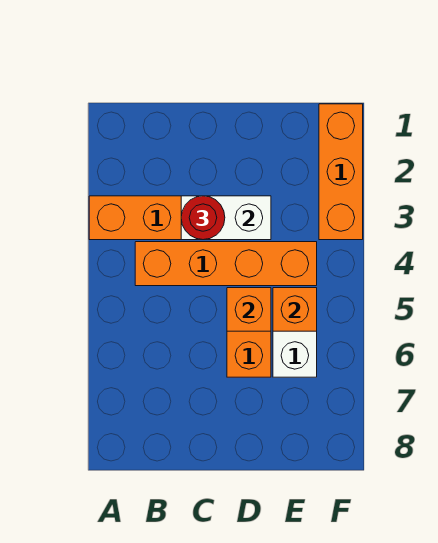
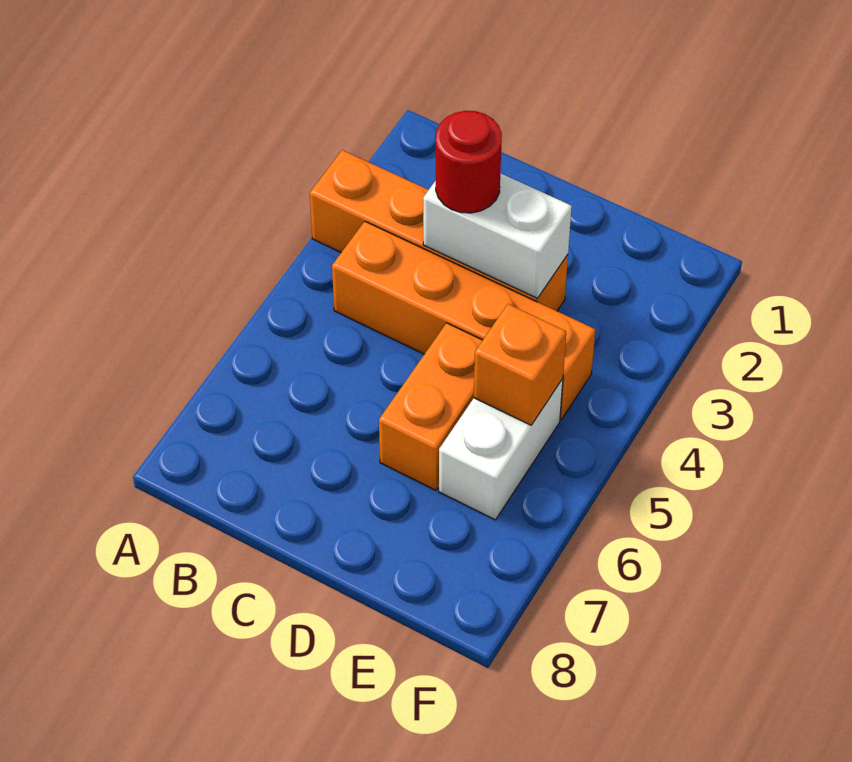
orange brick D5 level 2 -> none
orange brick F1:F3 level 1 -> none

